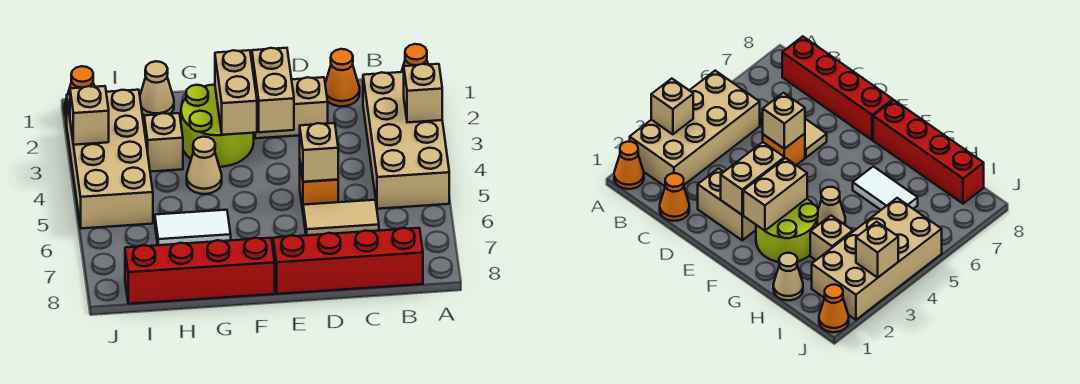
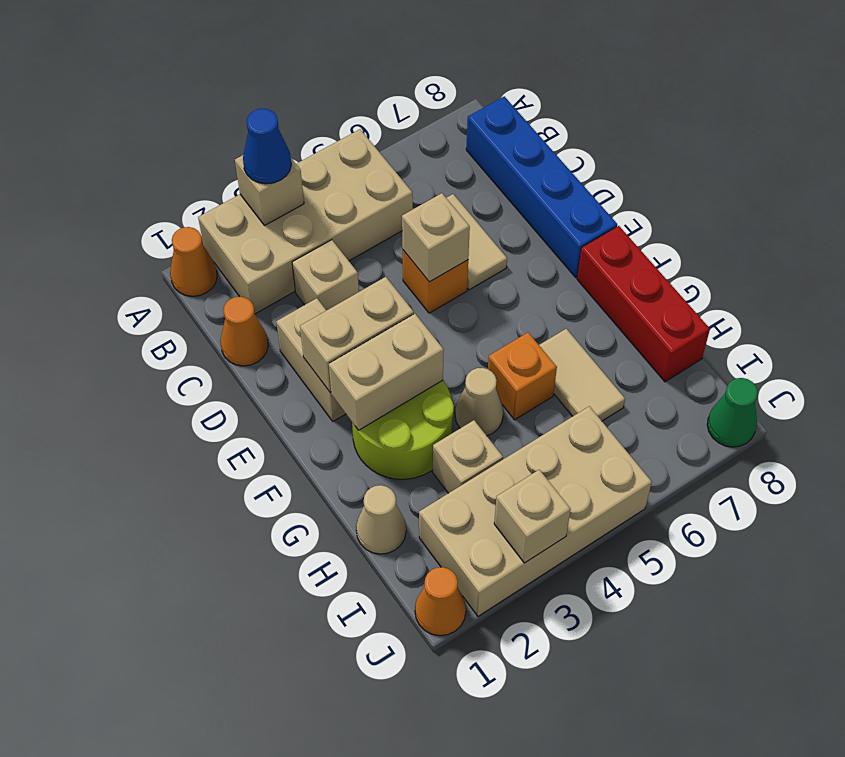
none -> blue cone A3 level 3
red brick B8:E8 level 1 -> blue brick B8:E8 level 1
none -> tan brick C3 level 1
red brick F8:I8 level 1 -> red brick F8:H8 level 1
none -> orange brick G5 level 1
white tile G6:H6 level 1 -> tan tile G6:H6 level 1
none -> green cone J8 level 1

